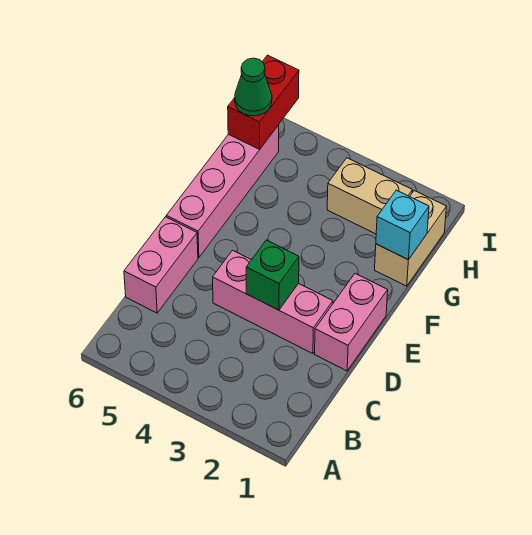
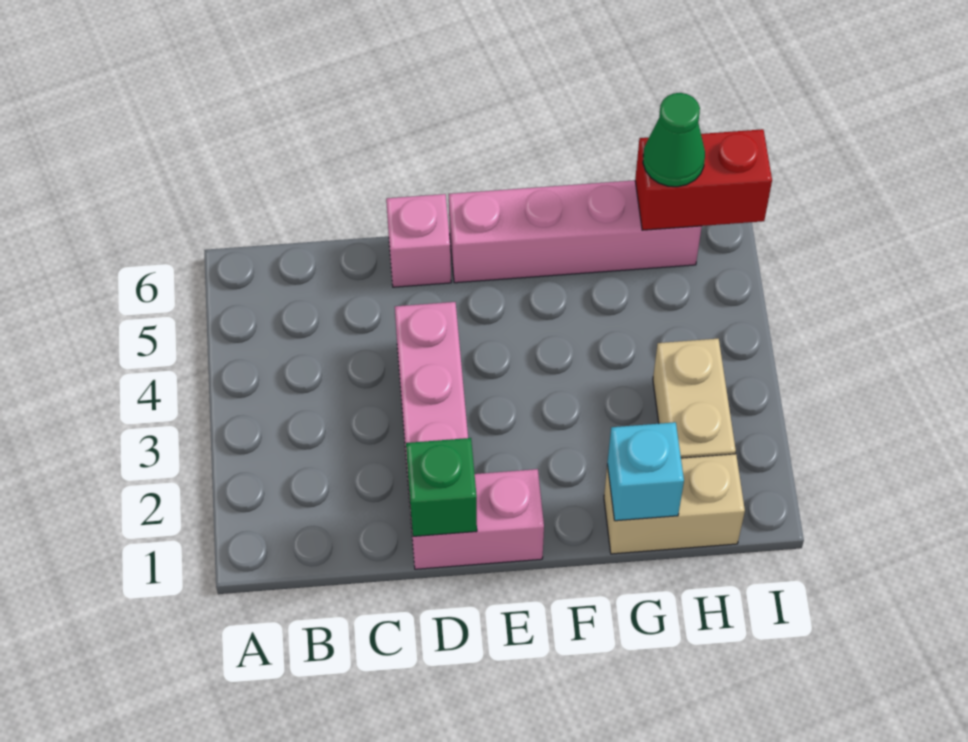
pink brick C6:D6 level 1 -> pink brick D6 level 1
green brick D3 level 2 -> green brick D1 level 2

